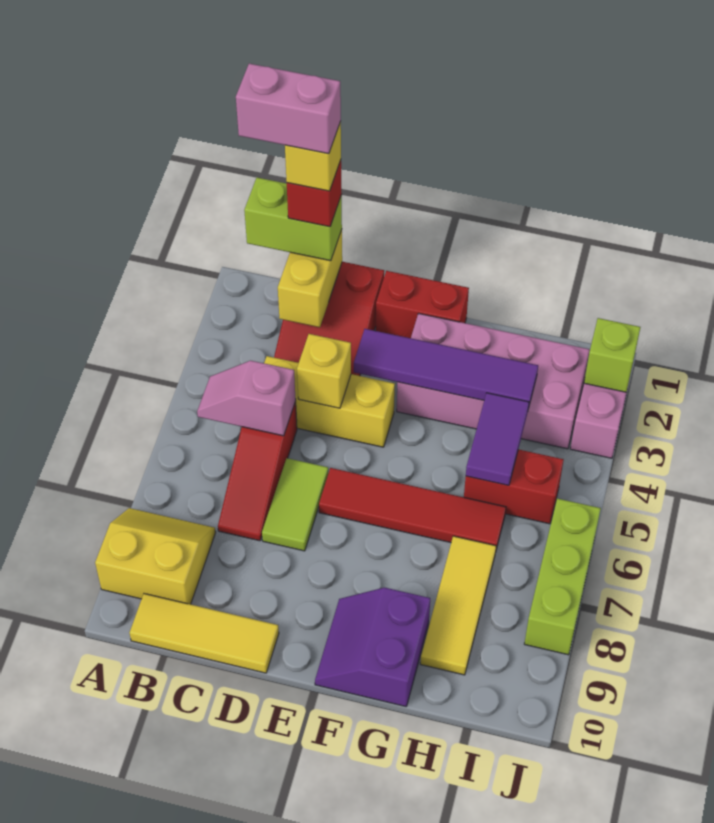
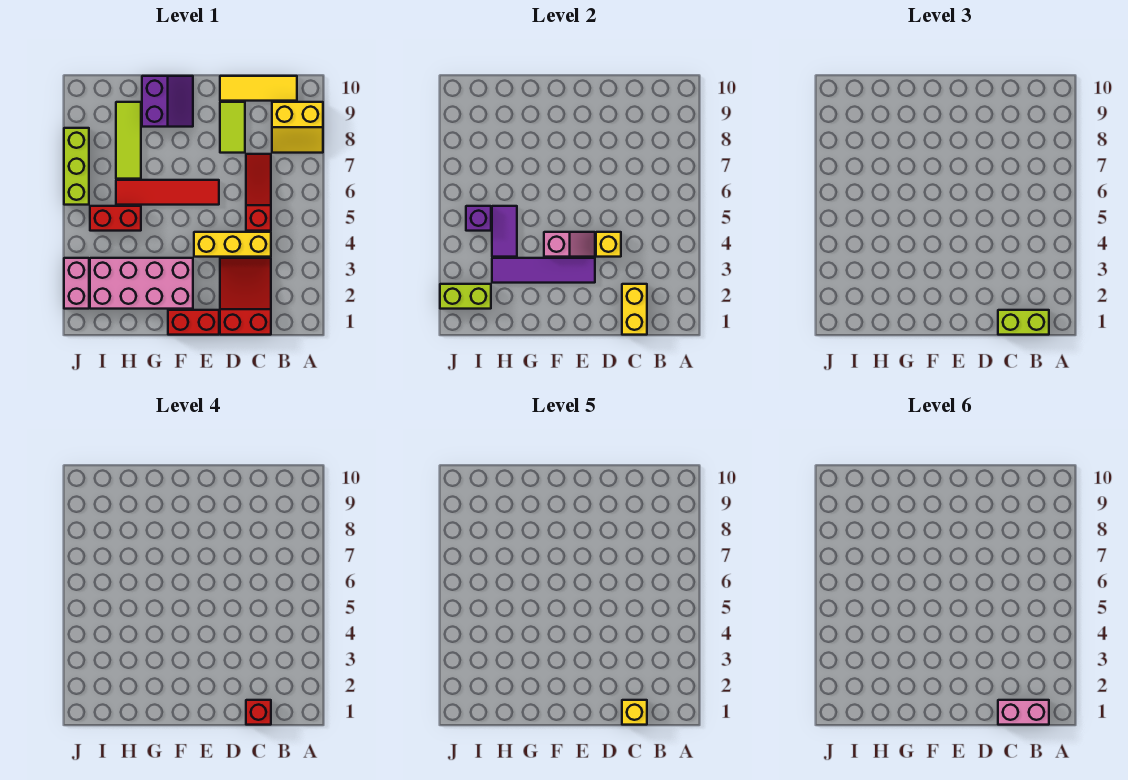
pink slope B5:C5 level 2 top C -> pink slope E4:F4 level 2 top F
lime tile D6:D7 level 1 -> lime tile D8:D9 level 1
yellow tile H7:H9 level 1 -> lime tile H7:H9 level 1
none -> purple brick I5 level 2
lime brick J2 level 2 -> lime brick I2:J2 level 2

